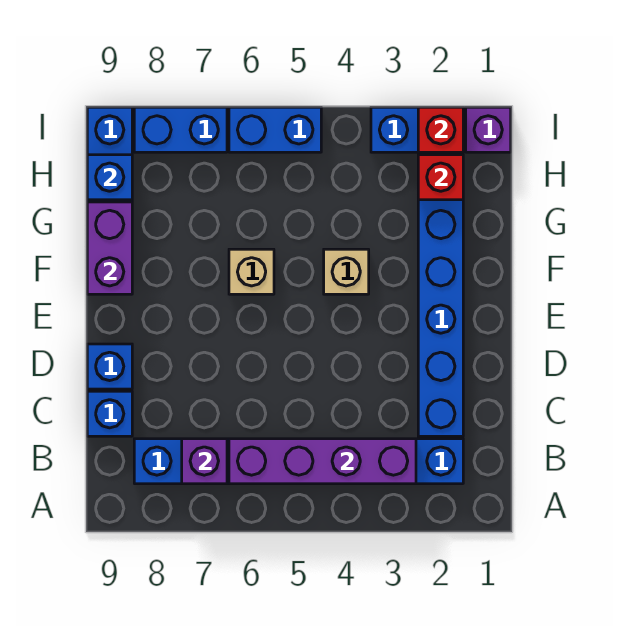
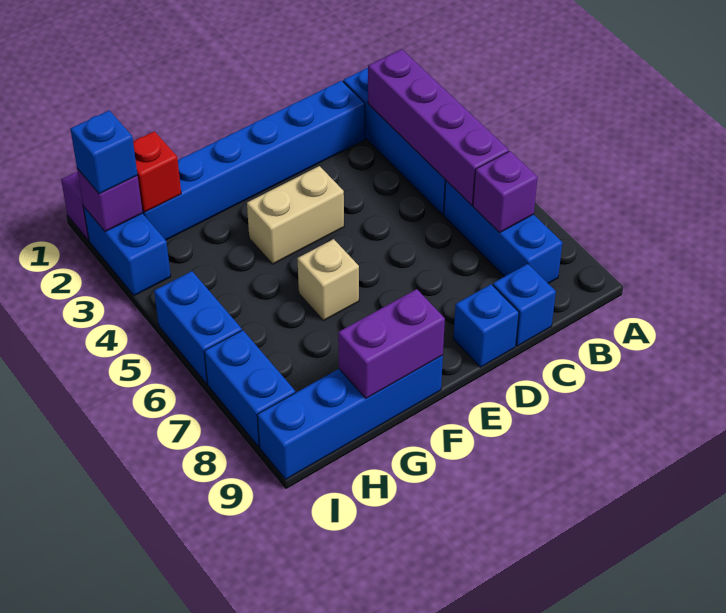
tan brick F4 level 1 -> tan brick E4:F4 level 1
blue brick H9 level 2 -> blue brick I2 level 3
red brick I2 level 2 -> purple brick I2 level 2

